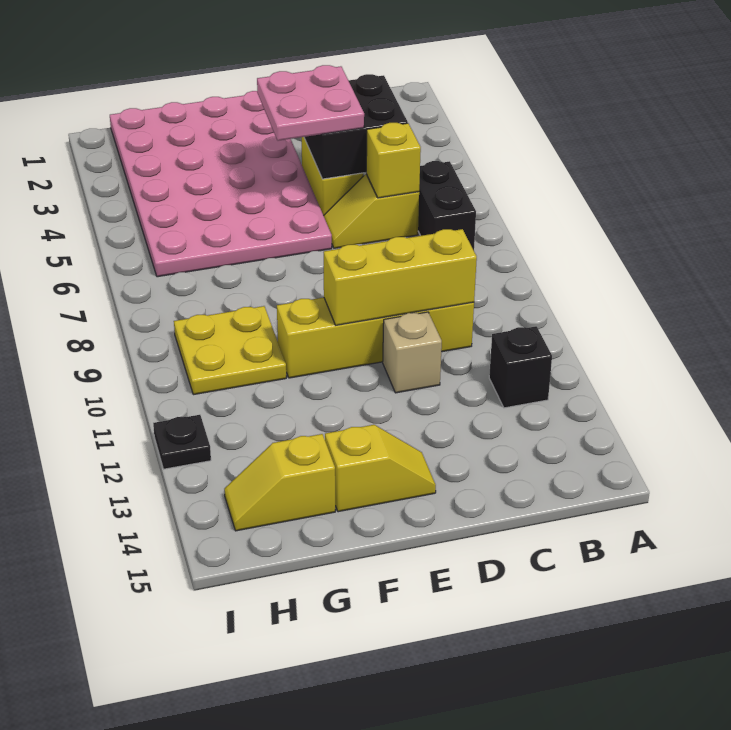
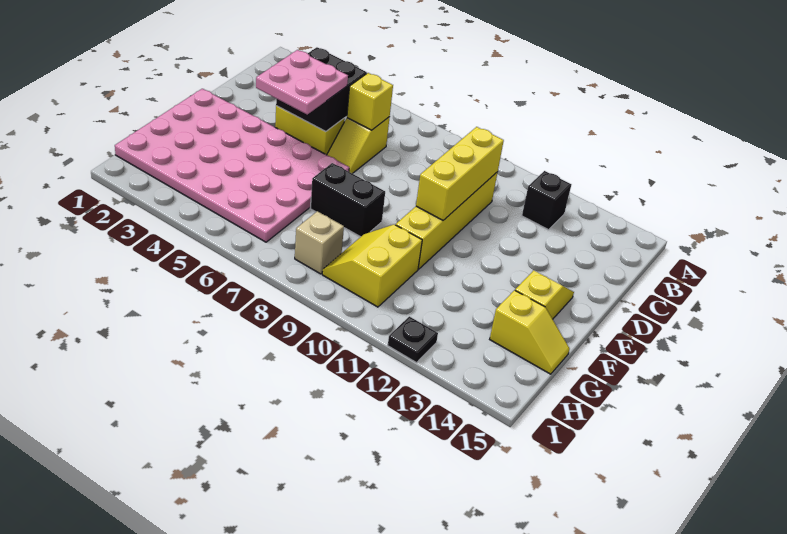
black brick B6:B7 level 1 -> black brick F7:F8 level 1
tan brick D11 level 1 -> tan brick H8 level 1
yellow plate G9:H10 level 1 -> yellow slope G9:H10 level 1 top 10
yellow slope G14:H14 level 1 top G -> yellow slope G14:G15 level 1 top 14

